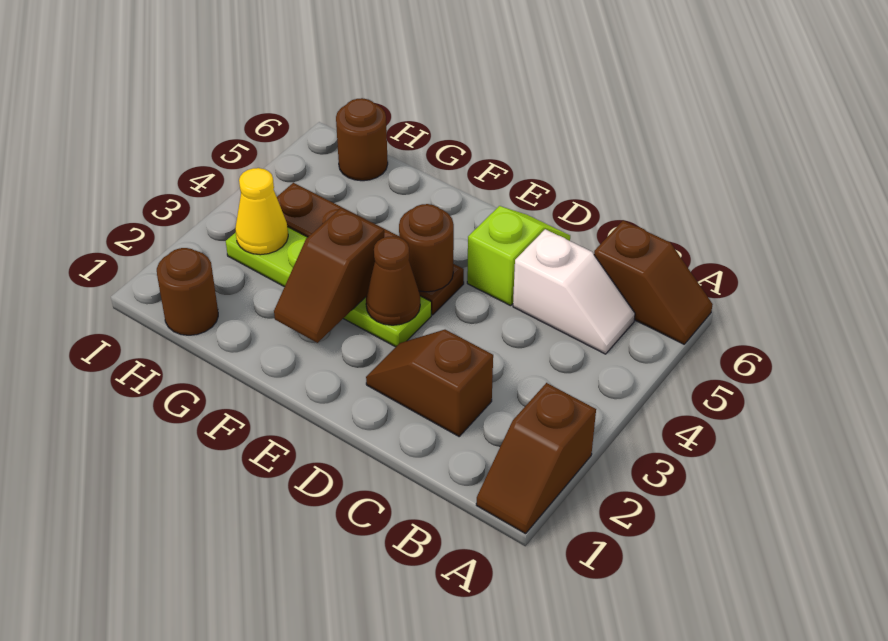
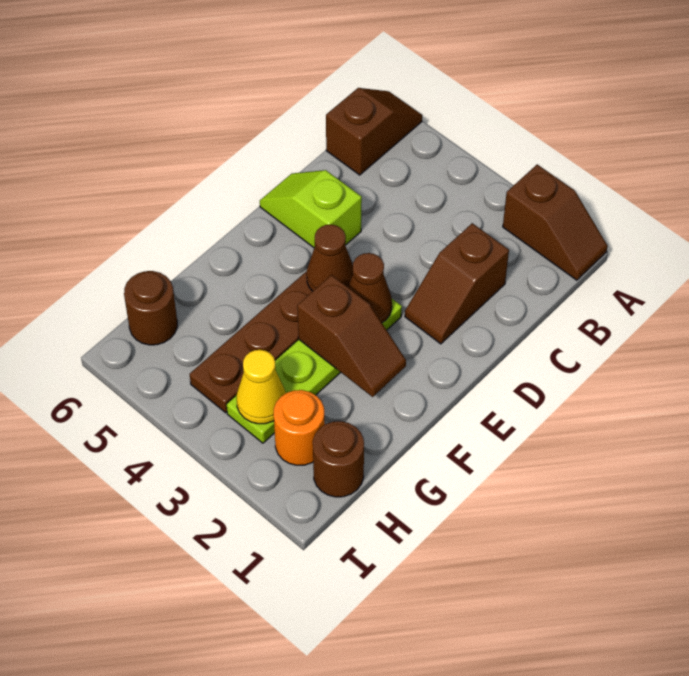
white slope B5:C5 level 1 top C -> none
brown round brick E4 level 2 -> brown cone E4 level 2
none -> orange round brick H2 level 1

